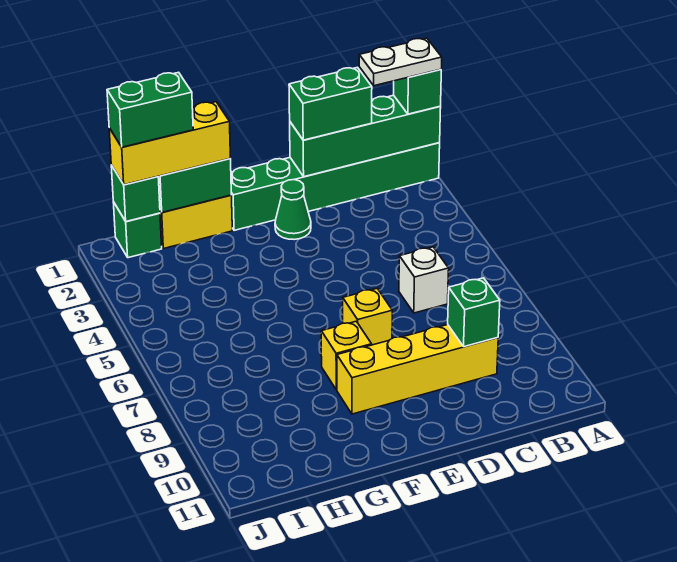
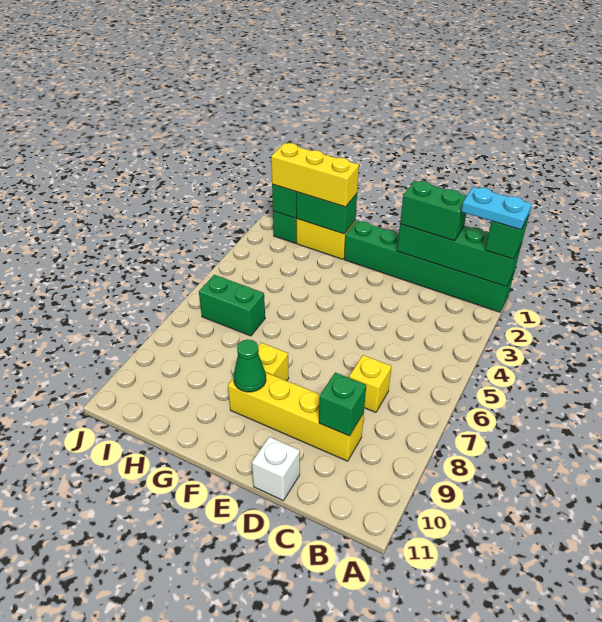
white plate A1:B1 level 4 -> cyan plate A1:B1 level 4
white brick C6 level 1 -> white brick D11 level 1
green cone E2 level 1 -> green cone F9 level 2
yellow brick E7 level 1 -> yellow brick C7 level 1
green brick H1:I1 level 4 -> green brick H6:I6 level 1

